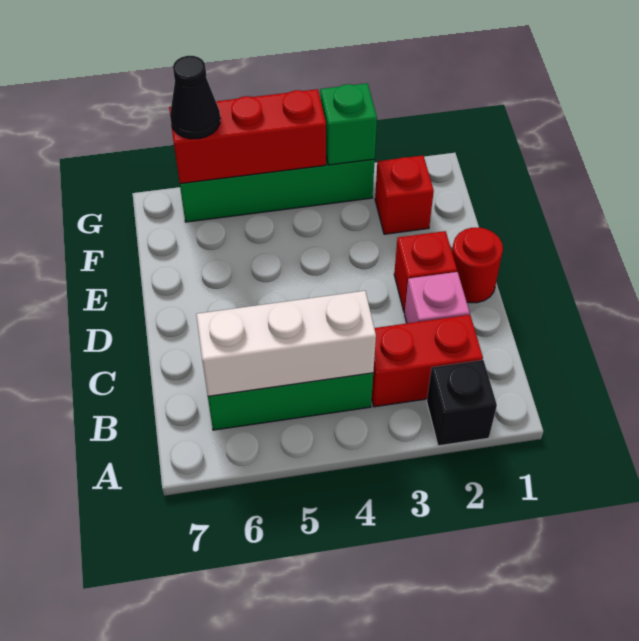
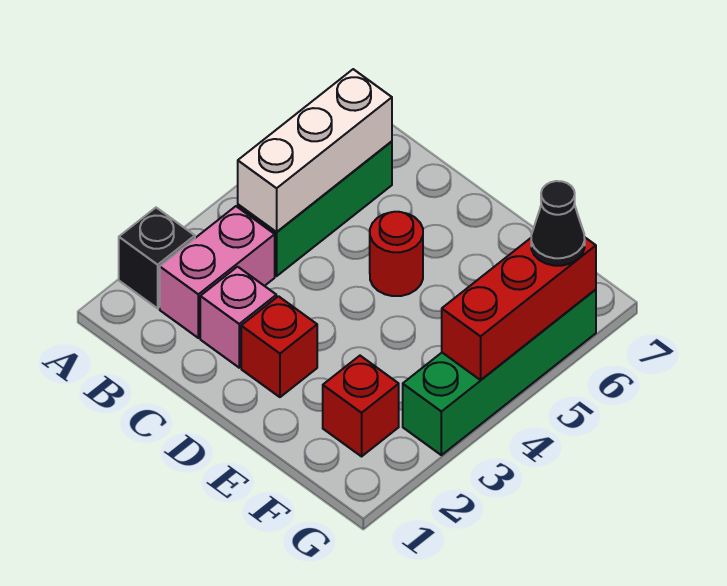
red brick B2:B3 level 1 -> pink brick B2:B3 level 1
red round brick D1 level 1 -> red round brick D5 level 1
green brick G3 level 2 -> none

